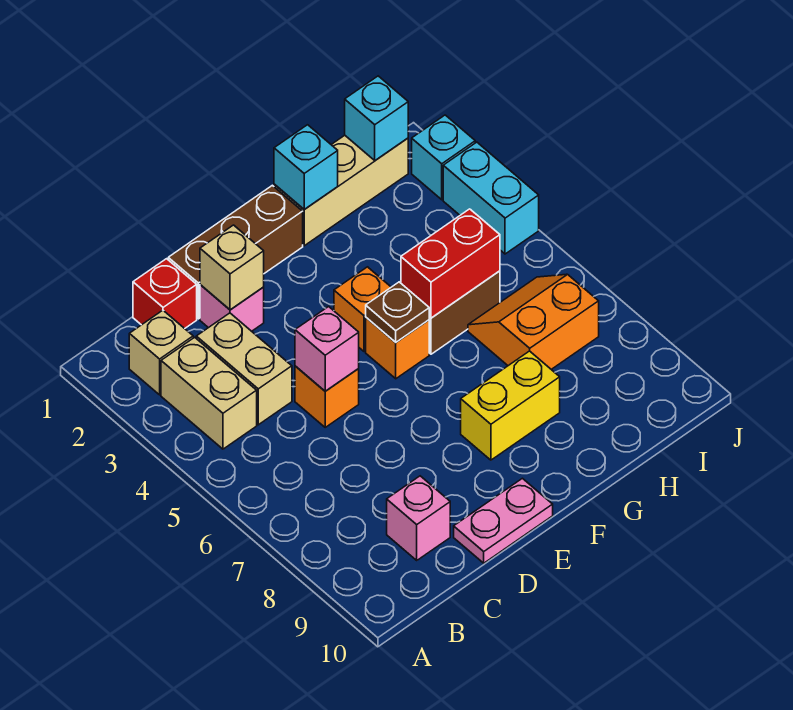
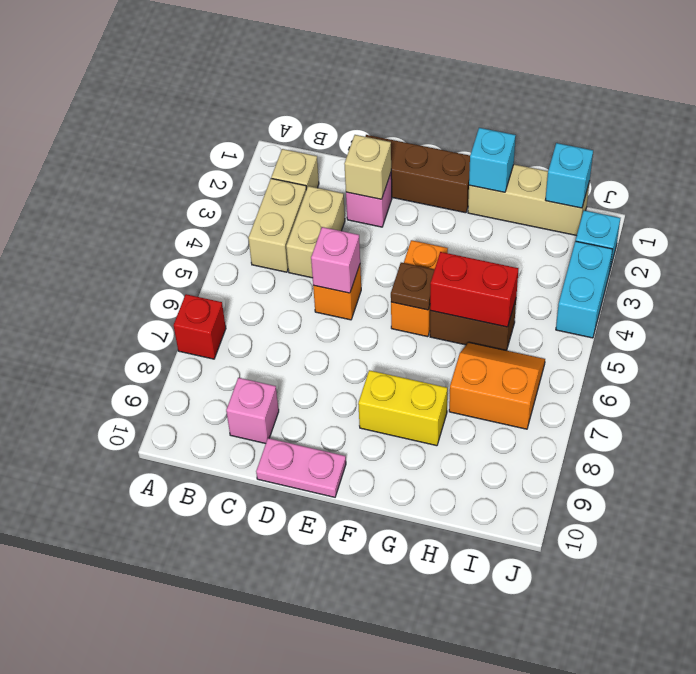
red brick C1 level 1 -> red brick A7 level 1

